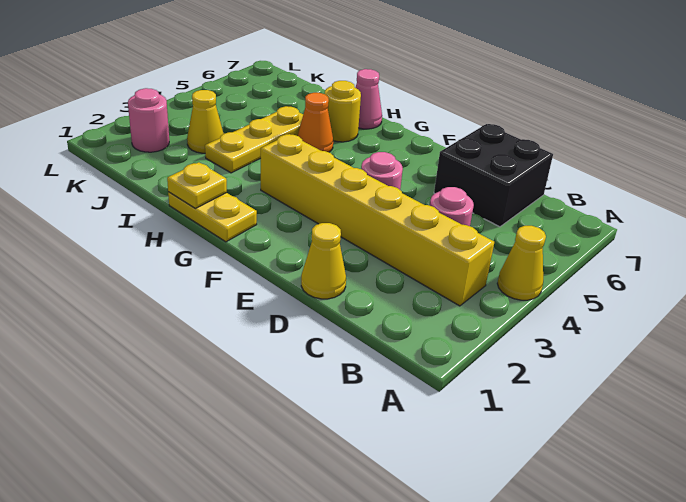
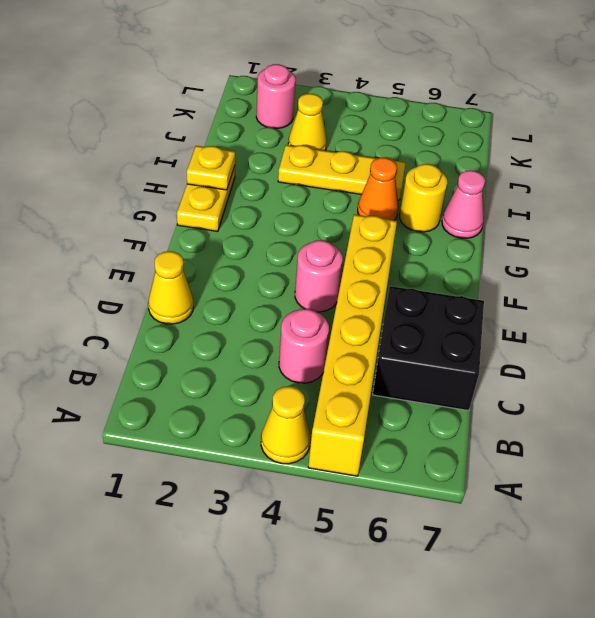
yellow brick B3:G3 level 1 -> yellow brick A5:F5 level 1

